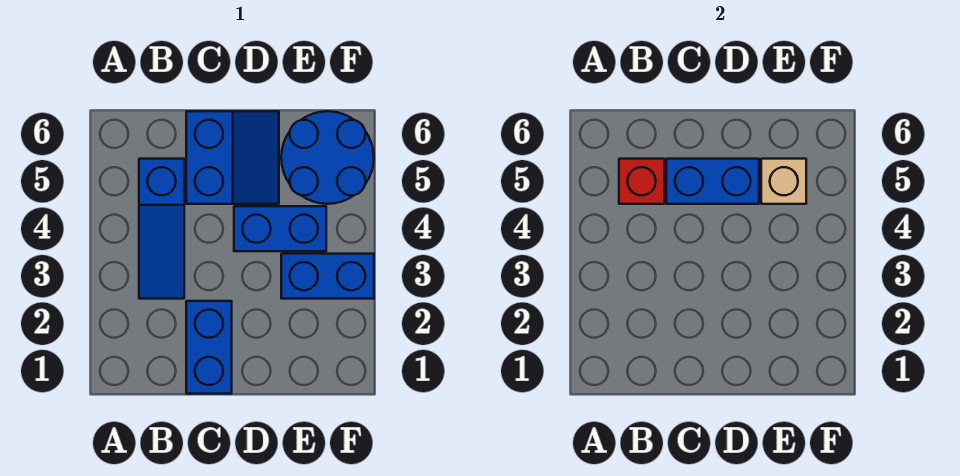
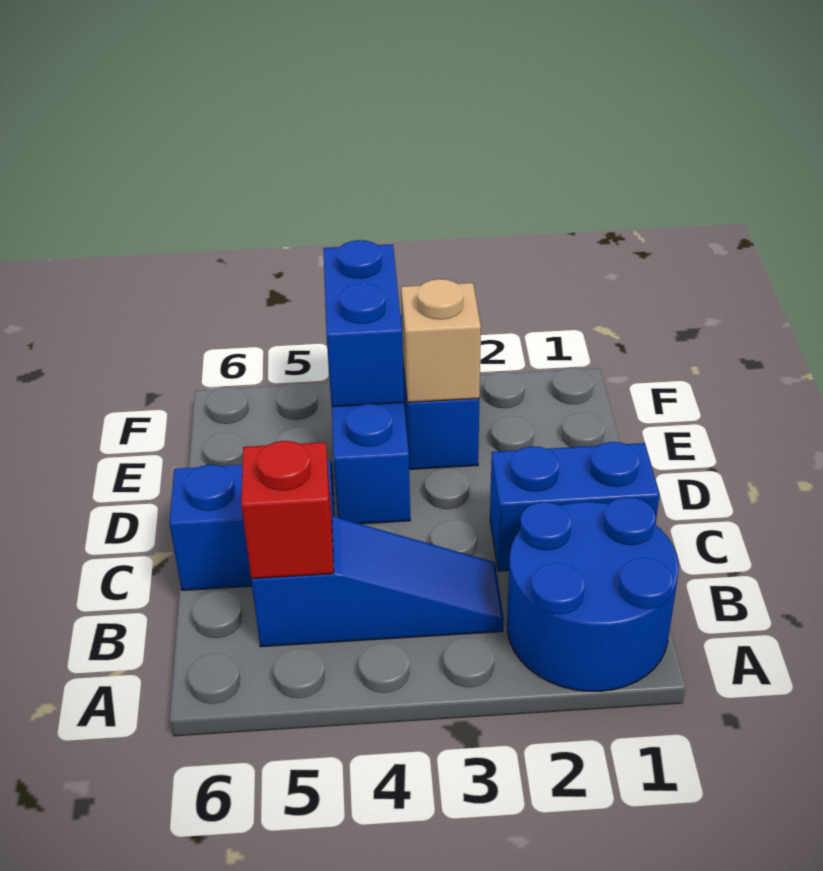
blue brick C5:D5 level 2 -> blue brick E4:F4 level 2
blue round brick E5:F6 level 1 -> blue round brick A1:B2 level 1
tan brick E5 level 2 -> tan brick E3 level 2

